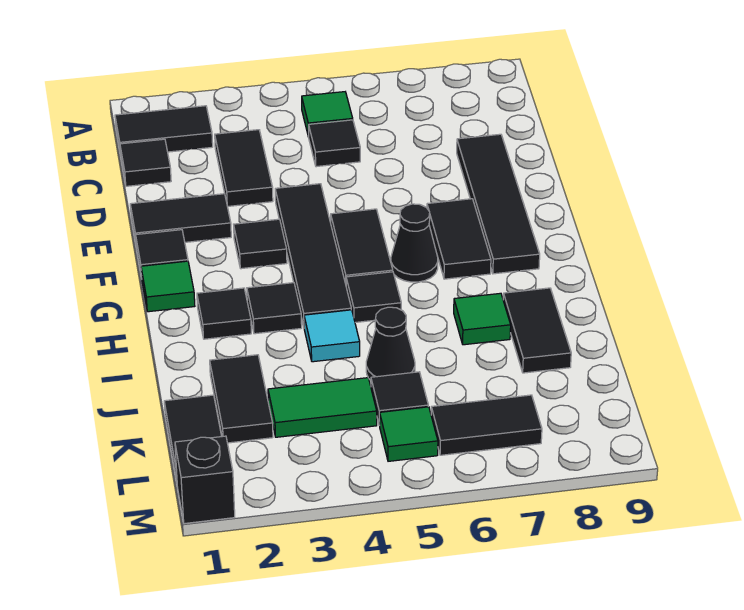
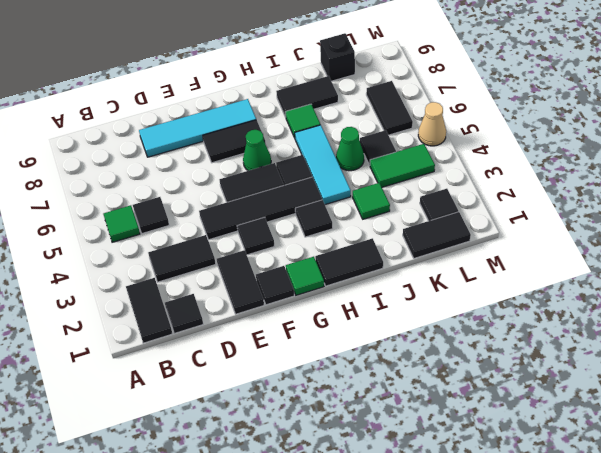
black tile D8:G8 level 1 -> cyan tile D8:G8 level 1
black cone G6 level 1 -> green cone G6 level 1
black tile H2 level 1 -> black tile L2 level 1
cyan tile I4 level 1 -> cyan tile I4:I6 level 1
black tile J2:K2 level 1 -> black tile H1:I1 level 1
black cone J5 level 1 -> green cone J5 level 1
green tile K3:K4 level 1 -> green tile K4:L4 level 1
green tile L5 level 1 -> green tile J3 level 1
black brick M1 level 1 -> black brick K9 level 1
none -> tan cone M5 level 1

